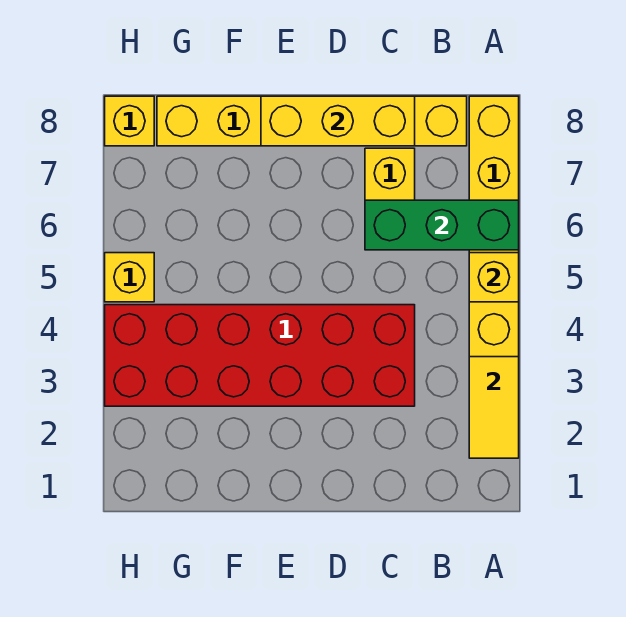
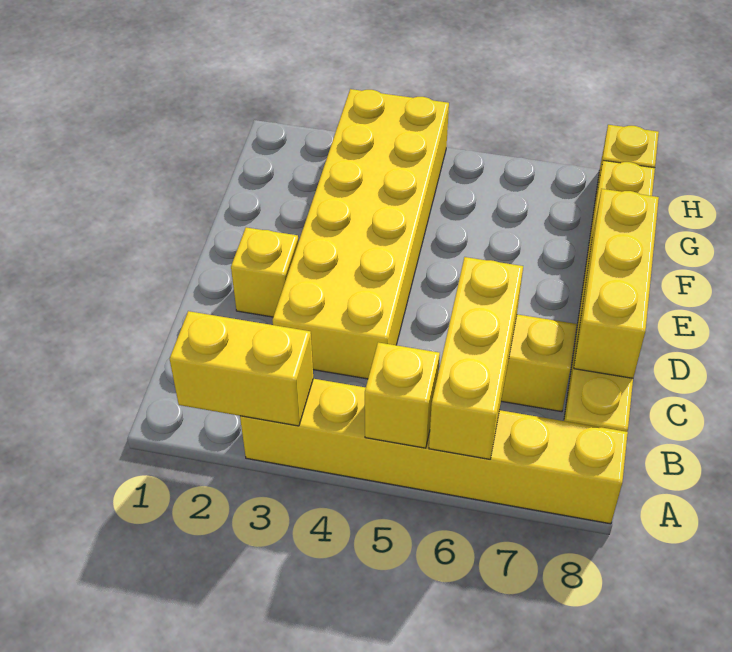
yellow tile A2:A3 level 2 -> yellow brick A2:A3 level 2
green brick A6:C6 level 2 -> yellow brick A6:C6 level 2
red brick C3:H4 level 1 -> yellow brick C3:H4 level 1
yellow brick H5 level 1 -> yellow brick D2 level 1

